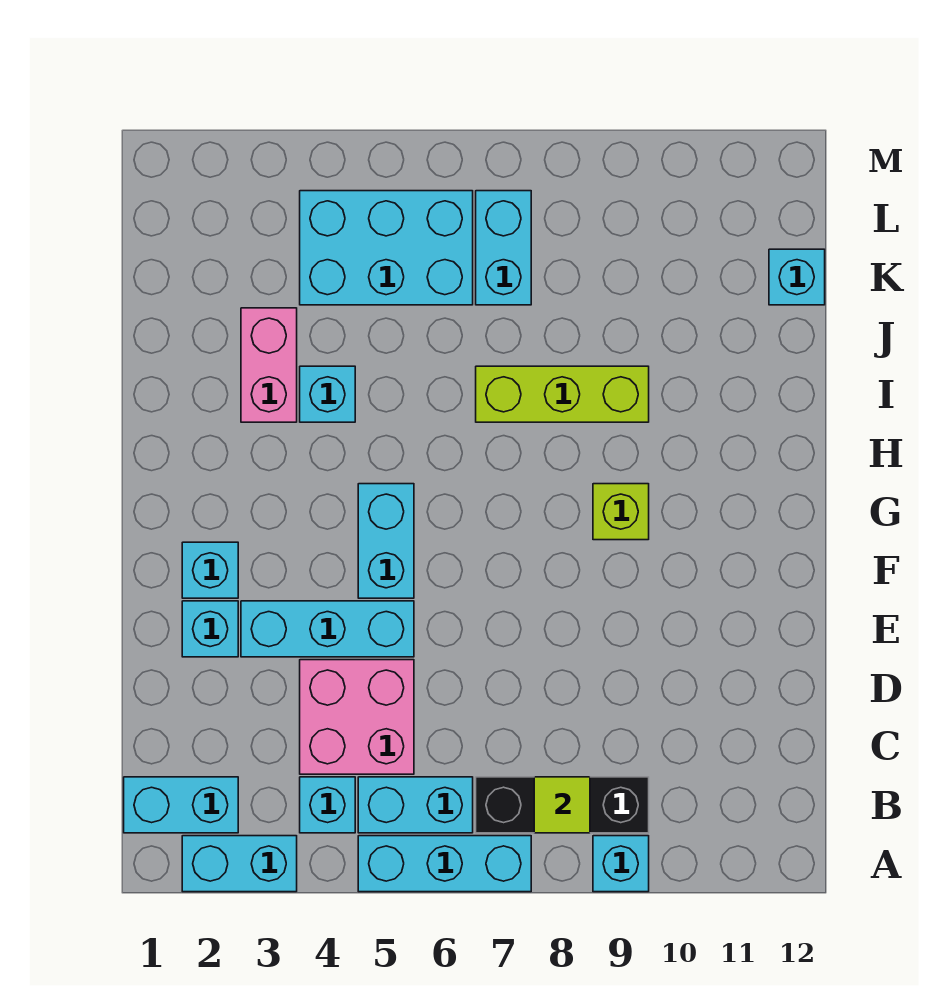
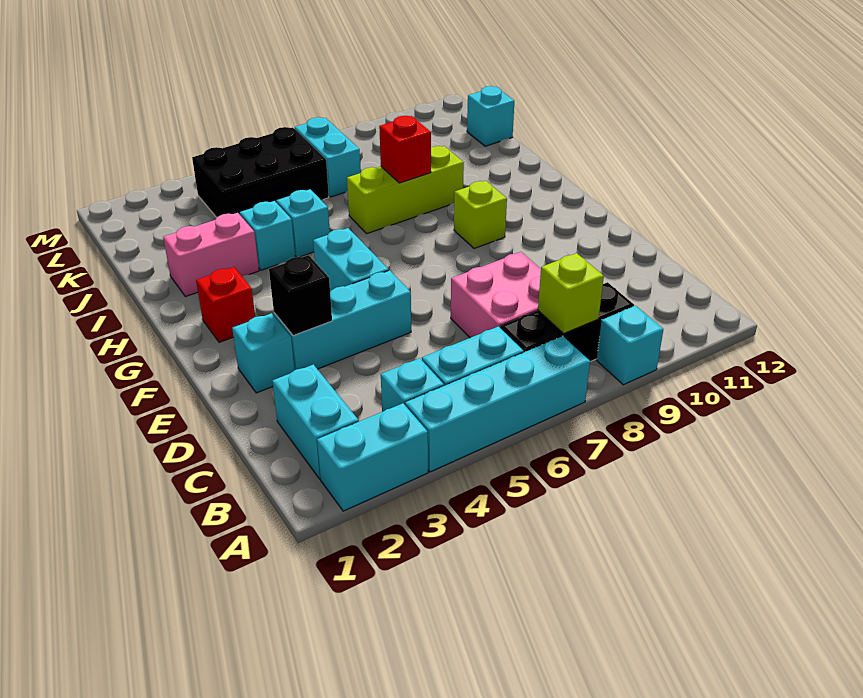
cyan brick A5:A7 level 1 -> cyan brick A4:A7 level 1
cyan brick B1:B2 level 1 -> cyan brick B2:C2 level 1
lime tile B8 level 2 -> lime brick B8 level 2
pink brick C4:D5 level 1 -> pink brick C7:D8 level 1
none -> black brick E3 level 2
cyan brick F2 level 1 -> cyan brick I5 level 1
none -> red brick G2 level 1
pink brick I3:J3 level 1 -> pink brick I2:I3 level 1
none -> red brick I8 level 2
cyan brick K4:L6 level 1 -> black brick K4:L6 level 1

